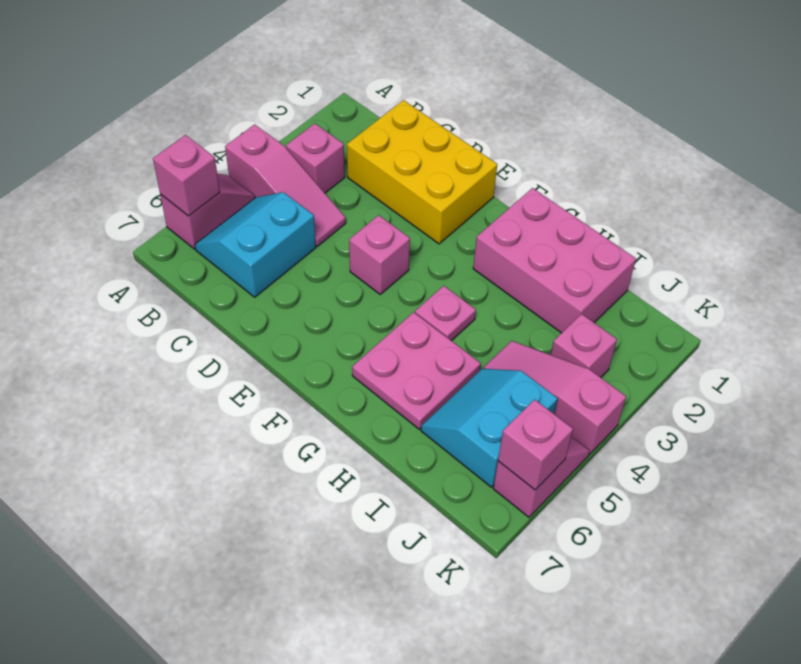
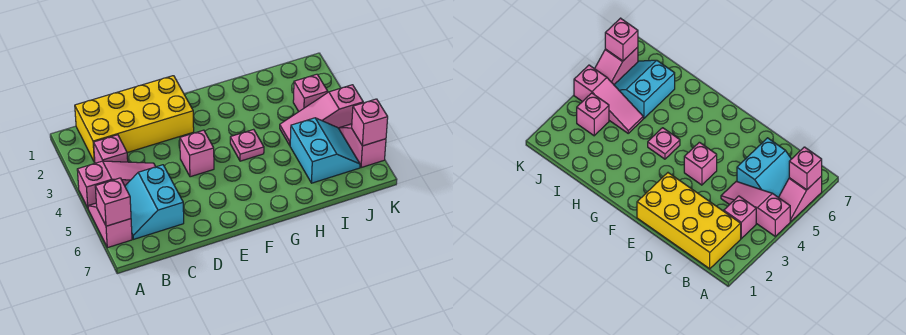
yellow brick C1:E2 level 1 -> yellow brick B1:E2 level 1
pink brick G1:I2 level 1 -> none
pink plate G5:H6 level 1 -> none
cyan slope I5:J6 level 1 top J -> cyan slope I5:J6 level 1 top I

